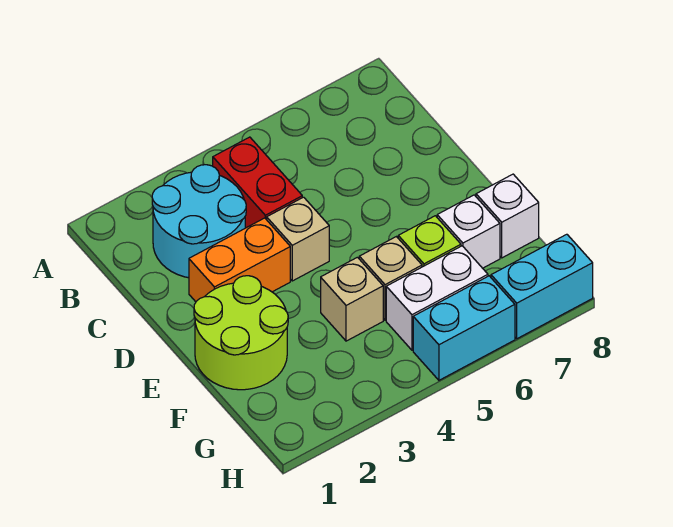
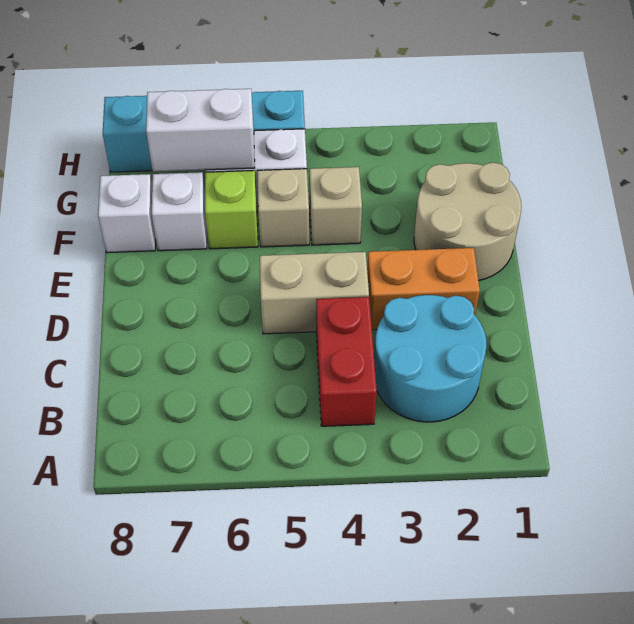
tan brick D4 level 1 -> tan brick D4:D5 level 1
lime round brick E1:F2 level 1 -> tan round brick E1:F2 level 1
none -> white brick G6:G7 level 2

